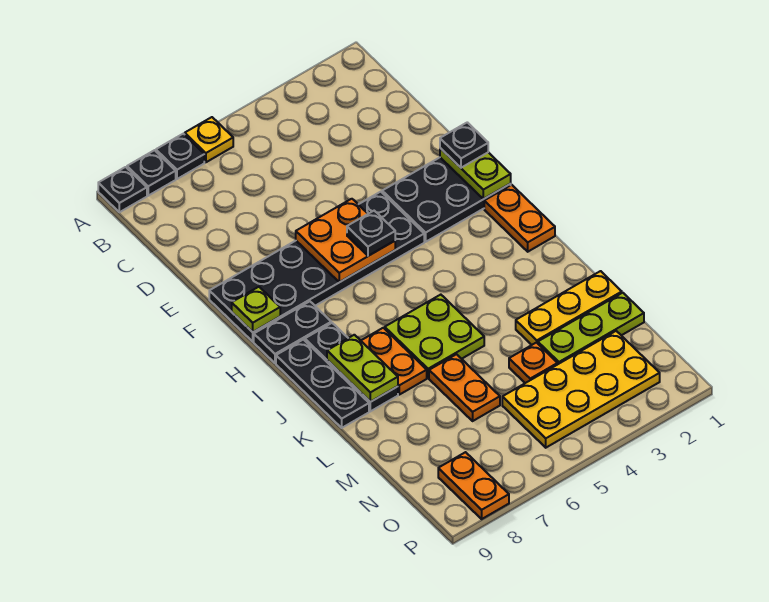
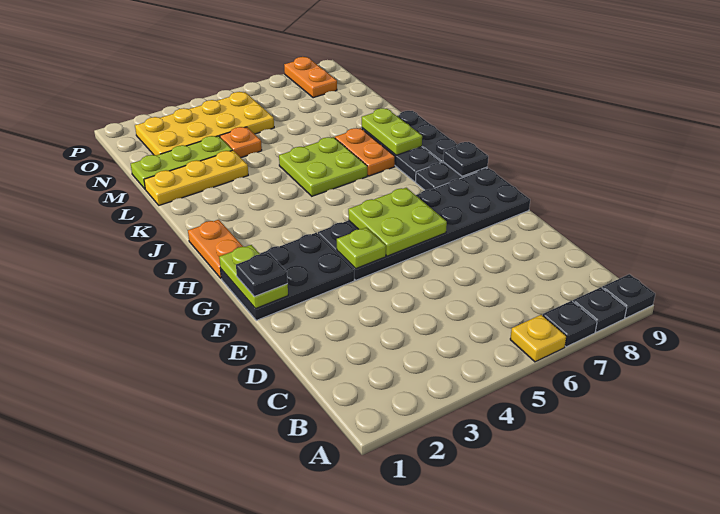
orange plate F5:G6 level 2 -> lime plate F5:G6 level 2
black plate G5 level 3 -> black plate H9 level 2
lime plate G9 level 2 -> lime plate F4 level 2
orange plate L6:M6 level 1 -> none

